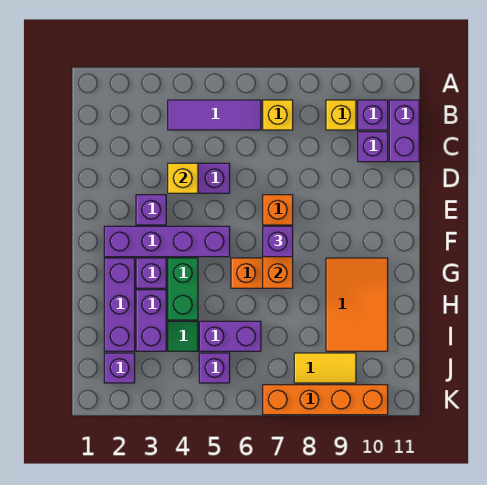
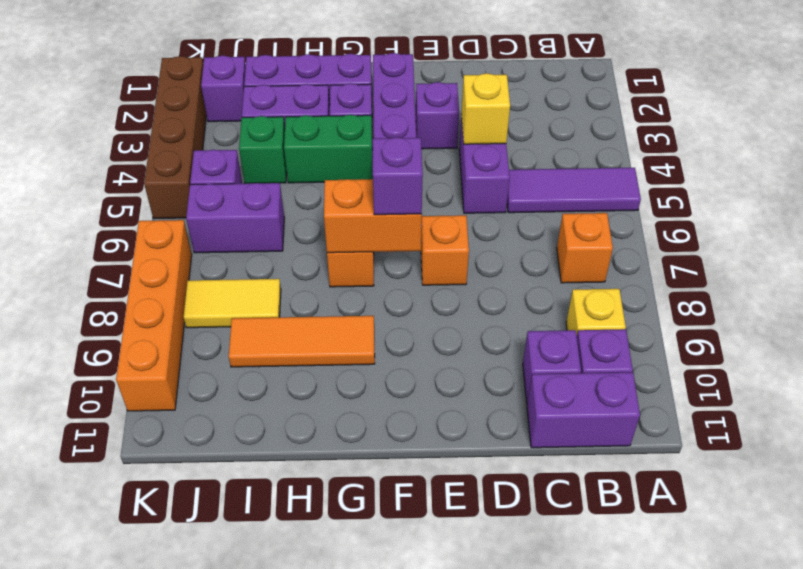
purple tile B4:B6 level 1 -> purple tile A5:C5 level 1
yellow brick B7 level 1 -> orange brick B7 level 1
orange tile G9:I10 level 1 -> orange tile G9:I9 level 1
green tile I4 level 1 -> green brick I4 level 1
purple brick I5:I6 level 1 -> purple brick I6:J6 level 1
yellow tile J8:J9 level 1 -> yellow tile I8:J8 level 1
none -> brown brick K2:K5 level 1

